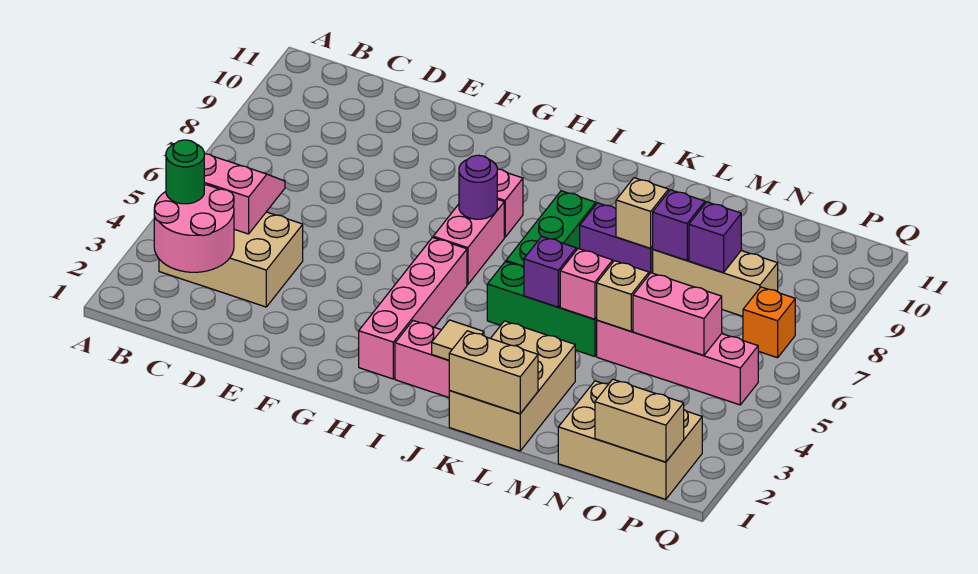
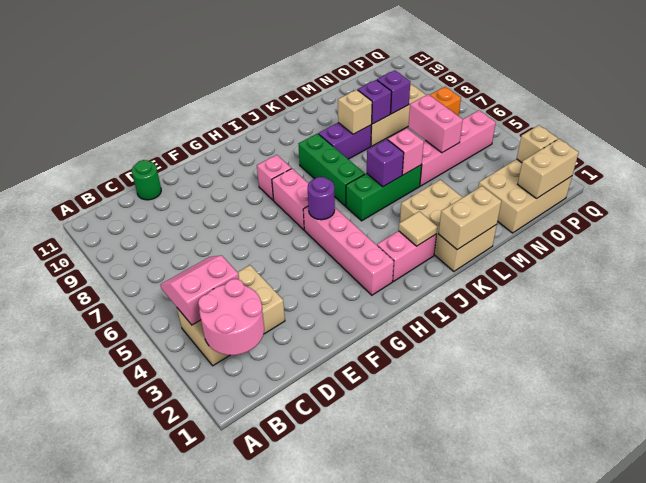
green round brick B3 level 3 -> green round brick D11 level 1
purple round brick H7 level 2 -> purple round brick H5 level 2
tan brick M5 level 2 -> tan brick P2 level 2
pink brick N5:O5 level 2 -> pink brick N5:N6 level 2

